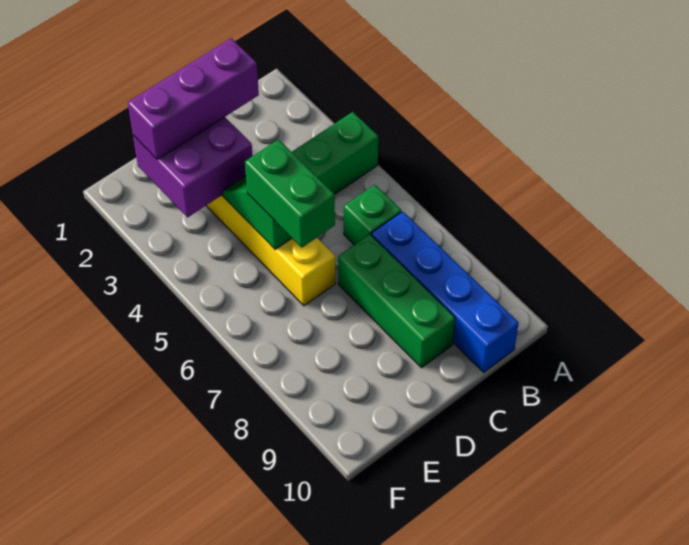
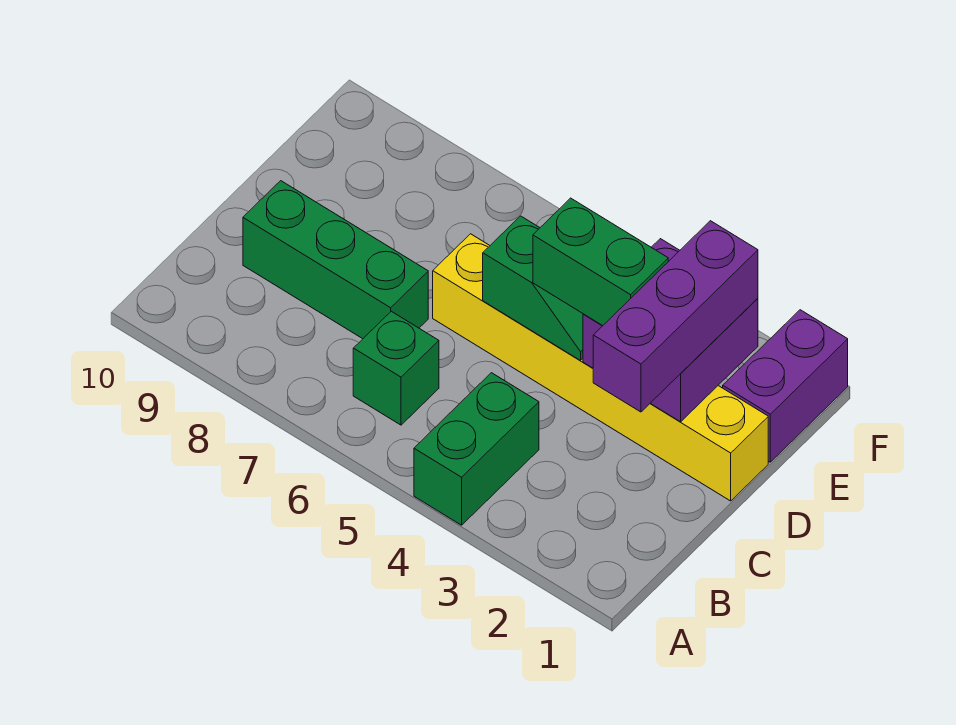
blue brick B7:B10 level 1 -> none
green brick D5:D6 level 3 -> green brick D3:D4 level 3
none -> purple brick E1:F1 level 1

